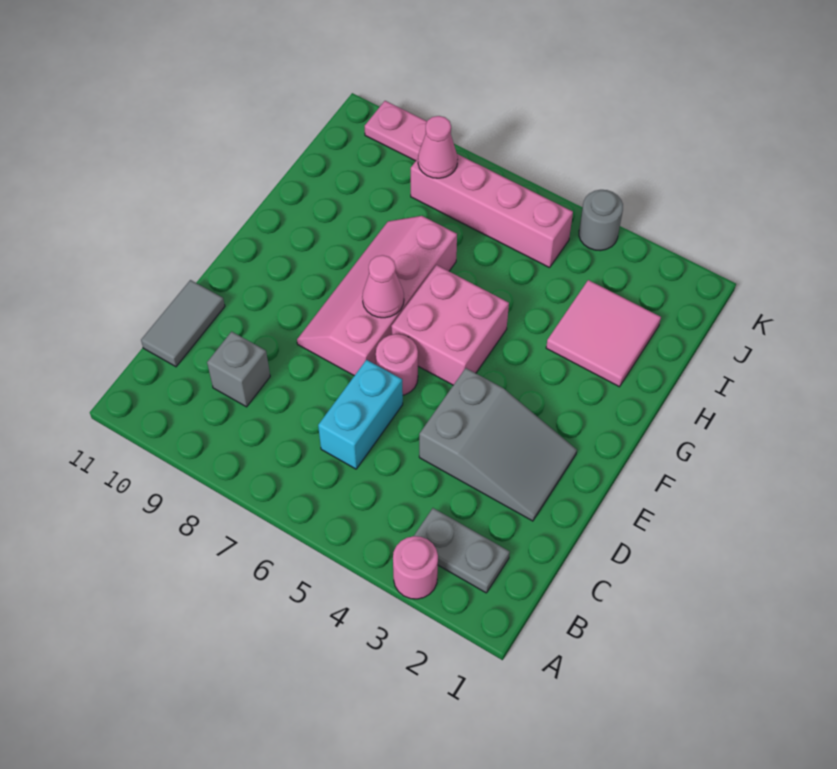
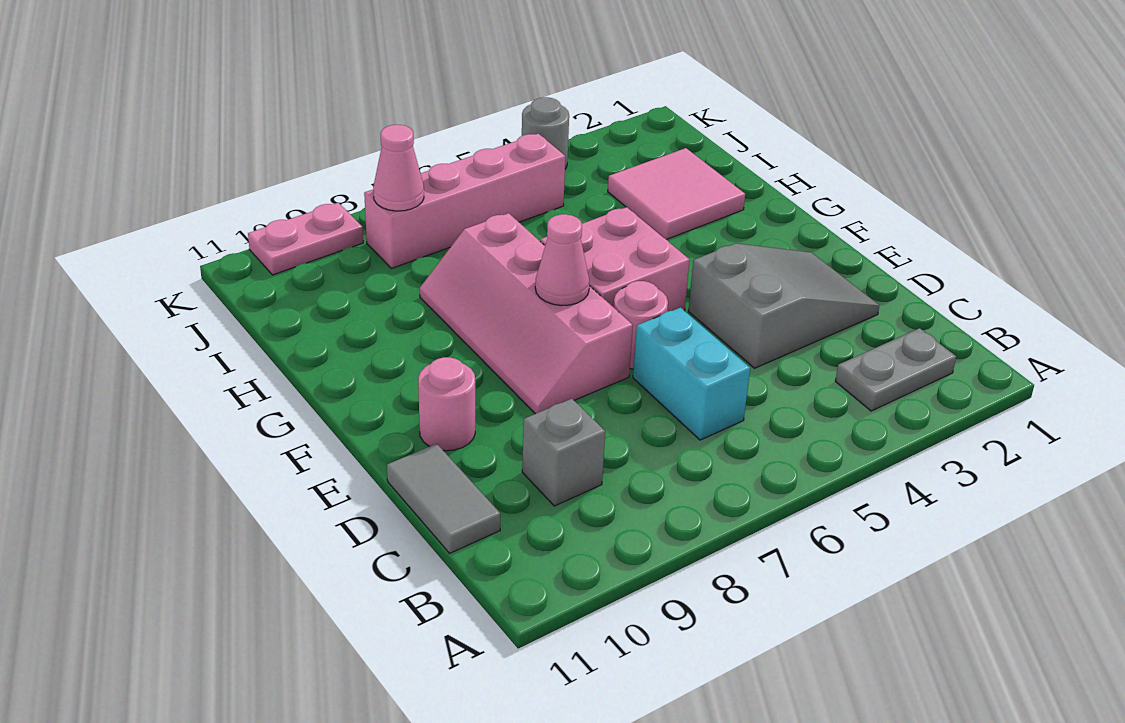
pink round brick A3 level 1 -> pink round brick E10 level 1

